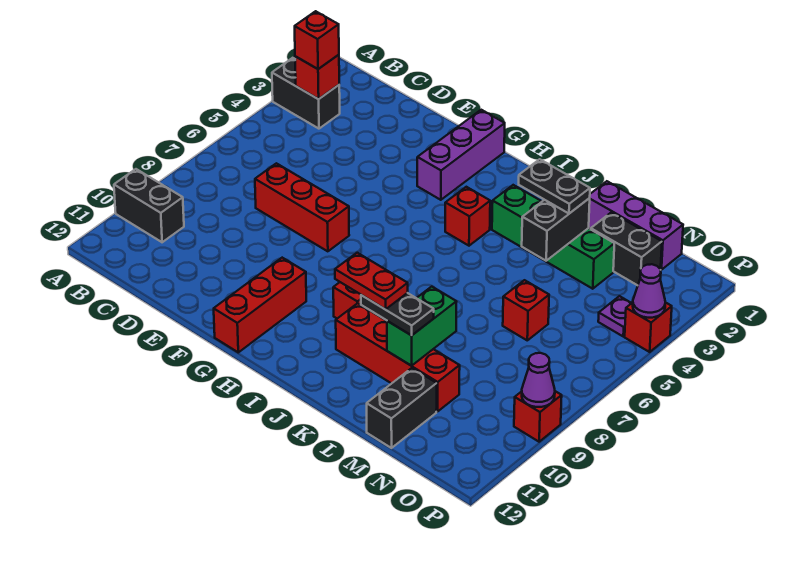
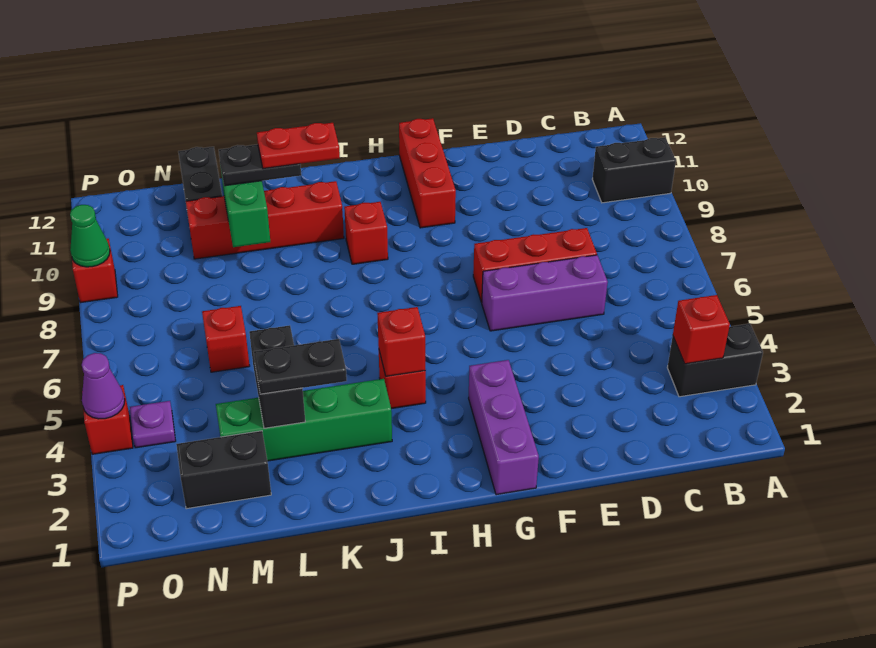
red brick B3 level 3 -> red brick I4 level 2
purple brick L1:N1 level 1 -> purple brick D6:F6 level 1
purple cone P9 level 2 -> green cone P9 level 2

